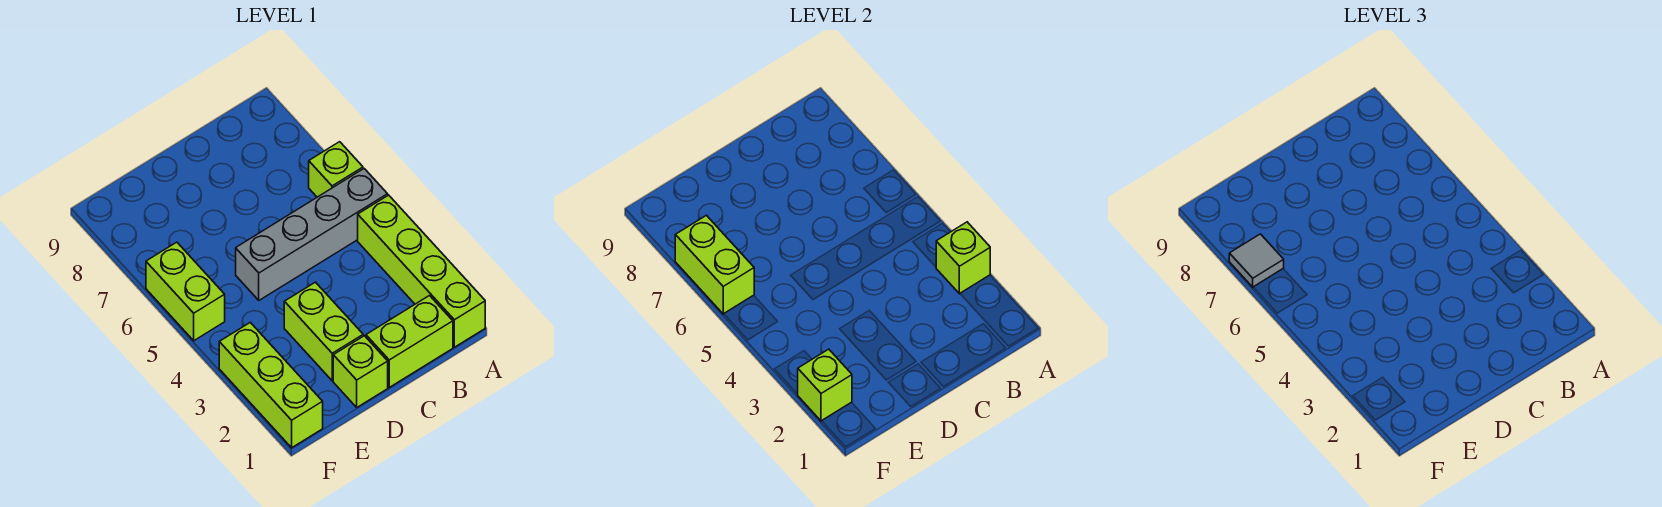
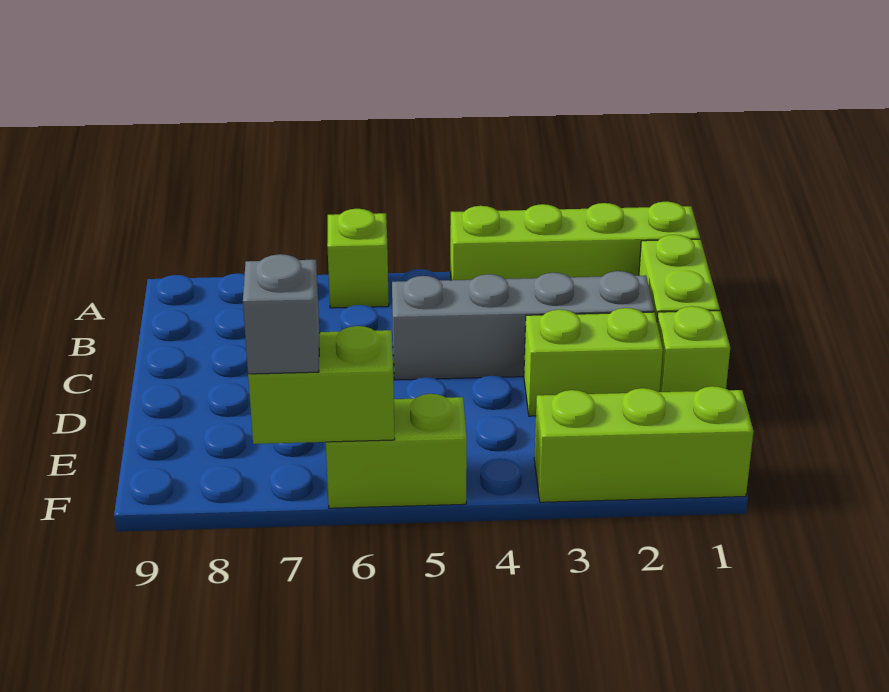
lime brick A3 level 2 -> none
grey brick A5:D5 level 1 -> grey brick C2:C5 level 1
lime brick F2 level 2 -> none
grey tile F7 level 3 -> grey brick F7 level 3

